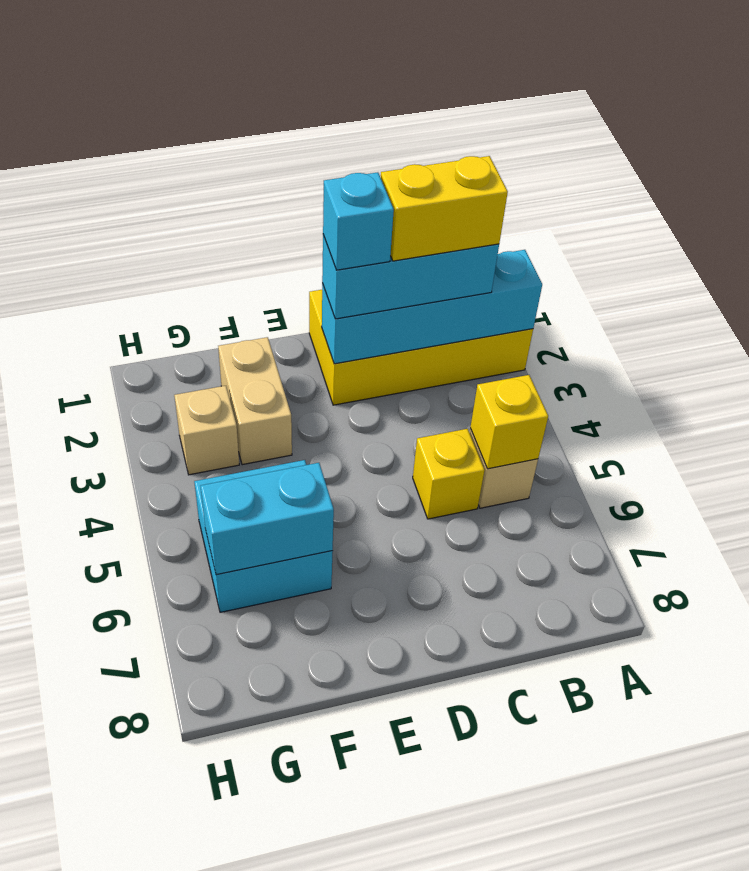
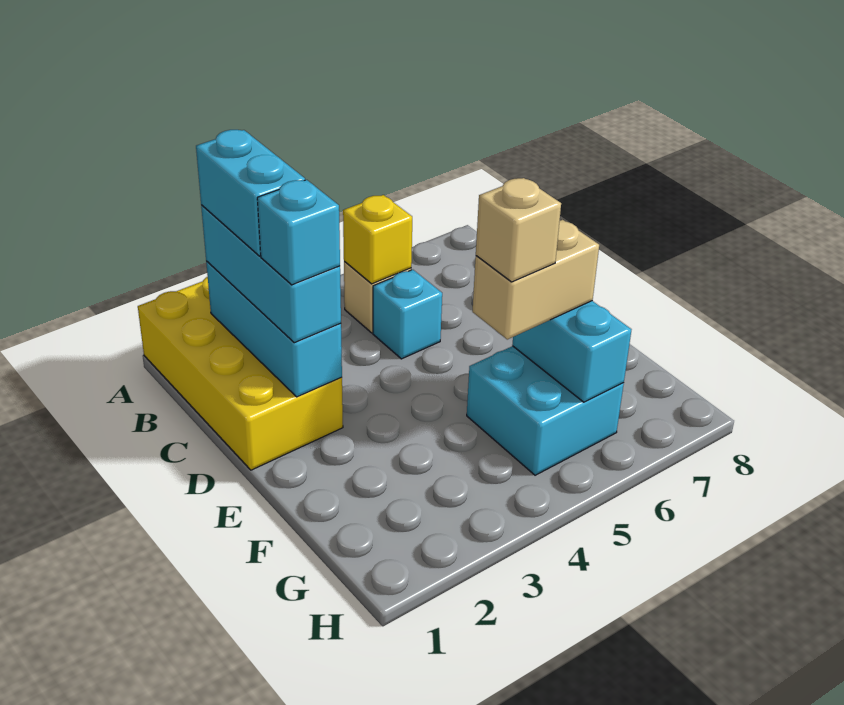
cyan brick A2:D2 level 2 -> cyan brick B2:D2 level 2
yellow brick B2:C2 level 4 -> cyan brick B2:C2 level 4
yellow brick C5 level 1 -> cyan brick C5 level 1
tan brick F2:F3 level 1 -> tan brick F5:F6 level 3
tan brick G3 level 1 -> tan brick F5 level 4

